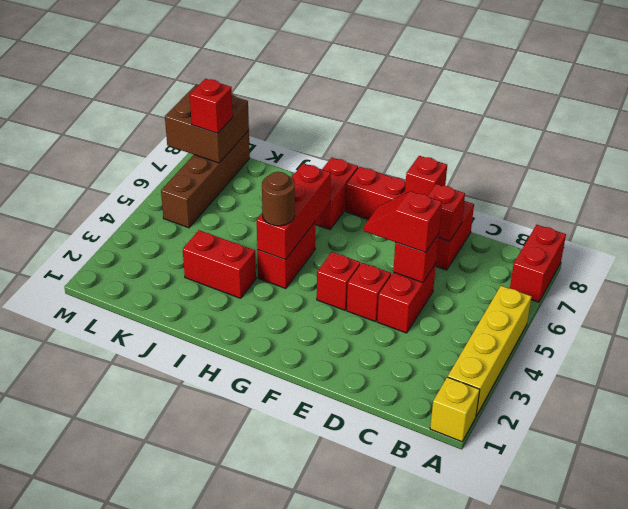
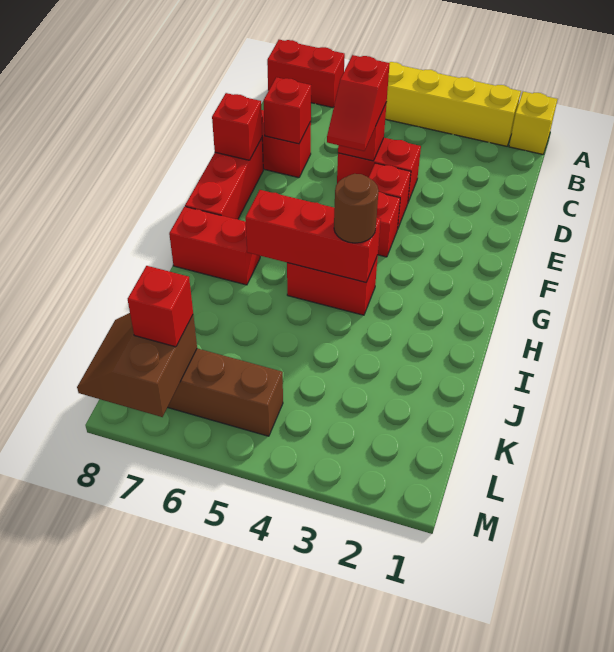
red brick I3:J3 level 1 -> none
brown brick L7:M8 level 2 -> brown slope L7:M8 level 2 top 7

